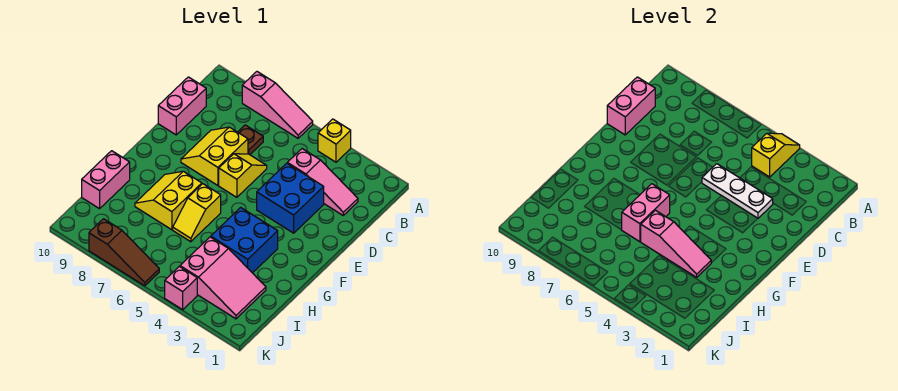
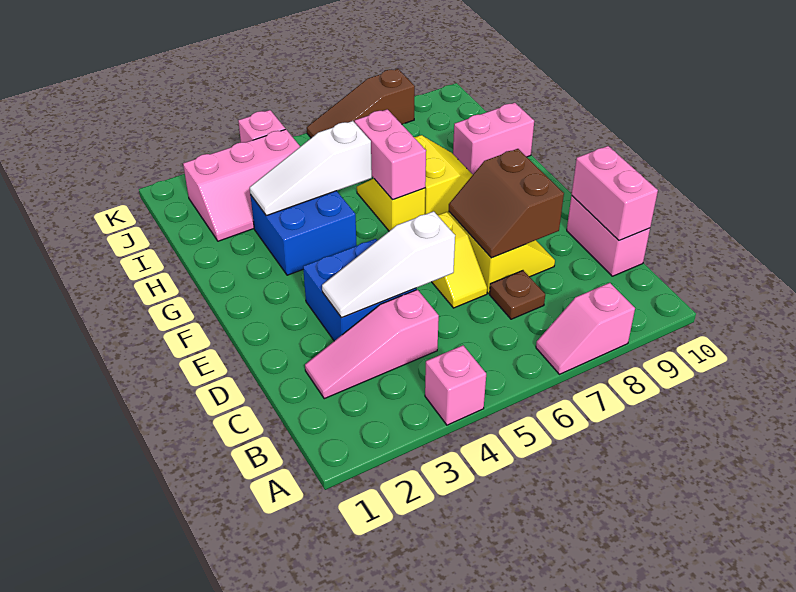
yellow brick A4 level 1 -> pink brick A4 level 1
yellow slope A4:B4 level 2 top B -> none
pink slope A6:A8 level 1 top 8 -> pink slope A7:A8 level 1 top 8
white plate D3:D5 level 2 -> white slope D3:D5 level 2 top 5
none -> brown slope D7:E8 level 2 top 8
pink slope H3:H5 level 2 top 5 -> white slope H3:H5 level 2 top 5
pink brick H10:I10 level 1 -> pink brick H9:H10 level 1
pink slope I2:J4 level 1 top 4 -> pink slope I2:J4 level 1 top J

